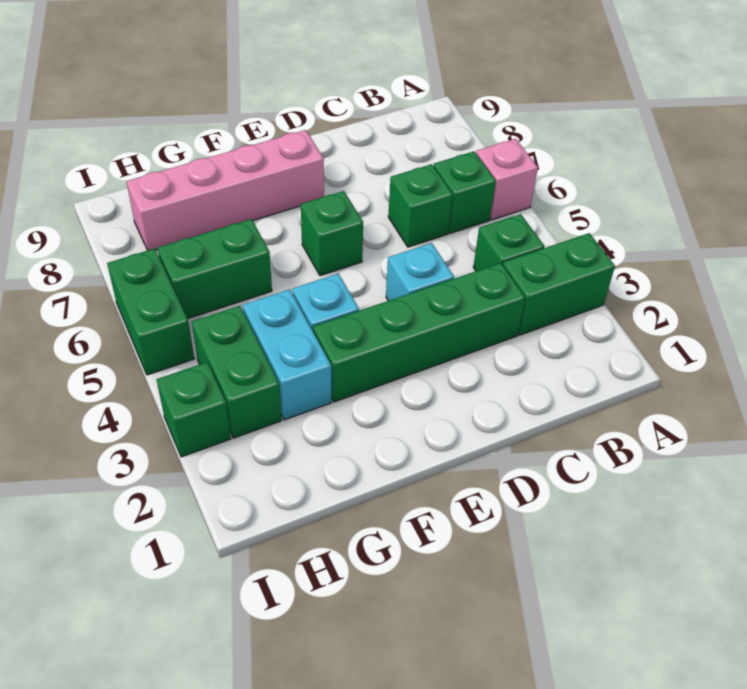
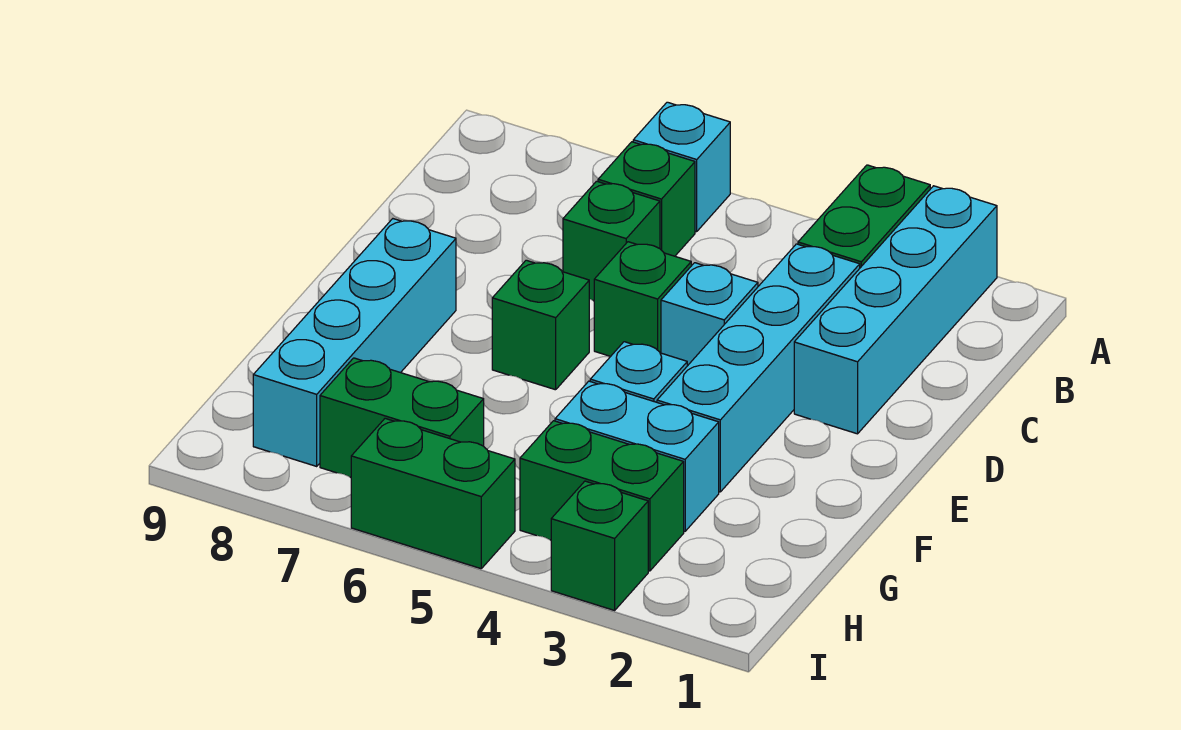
none -> cyan brick A2:D2 level 1
pink brick A6 level 1 -> cyan brick A6 level 1
green brick B4 level 1 -> green brick D5 level 1
green brick C3:F3 level 1 -> cyan brick C3:F3 level 1
pink brick E8:H8 level 1 -> cyan brick E8:H8 level 1
green brick G6:H6 level 1 -> green brick H6:H7 level 1

